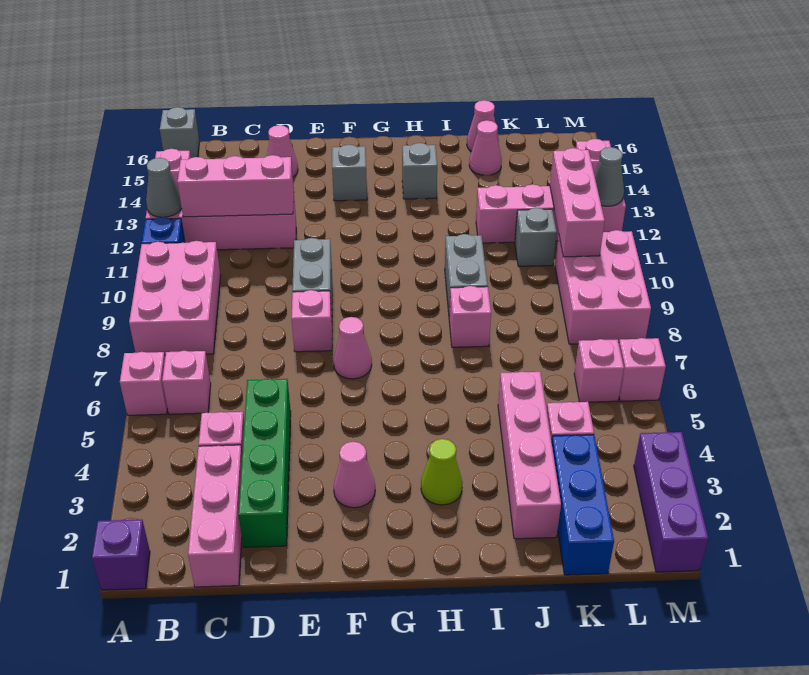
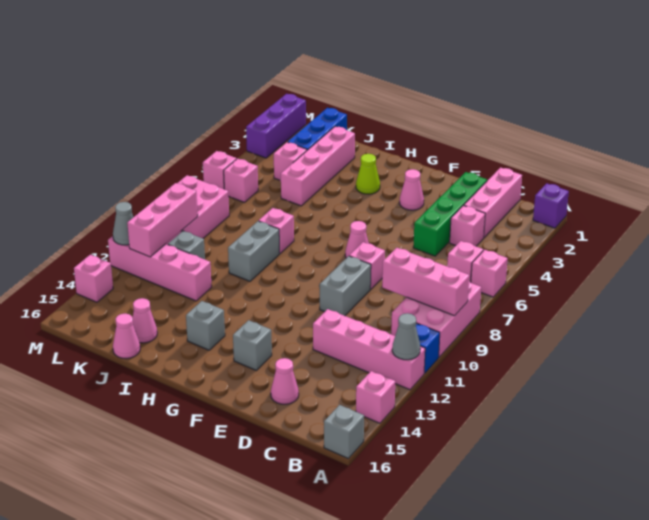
pink brick B12:D12 level 2 -> pink brick A9:C9 level 2

